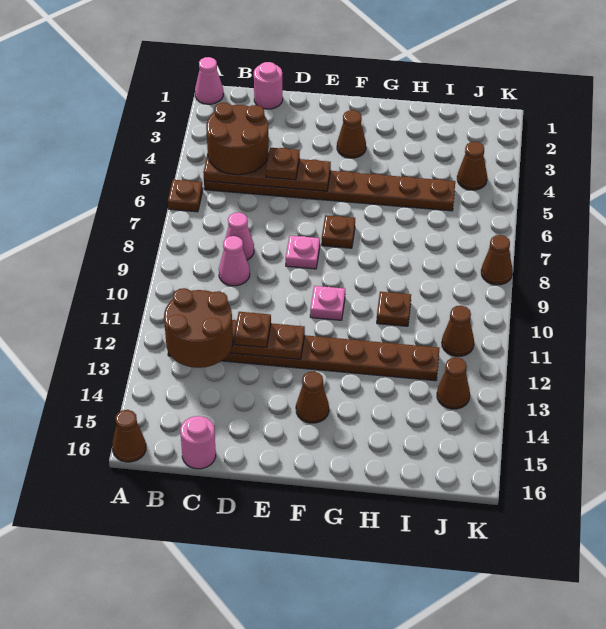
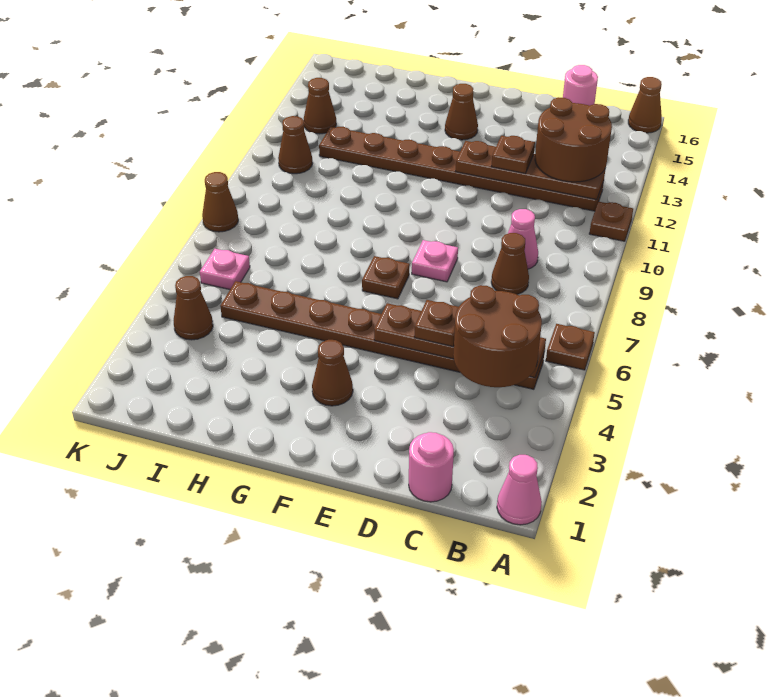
pink cone C8 level 1 -> brown cone C8 level 1
pink plate F10 level 1 -> pink plate J6 level 1
brown plate H10 level 1 -> brown plate A11 level 1

